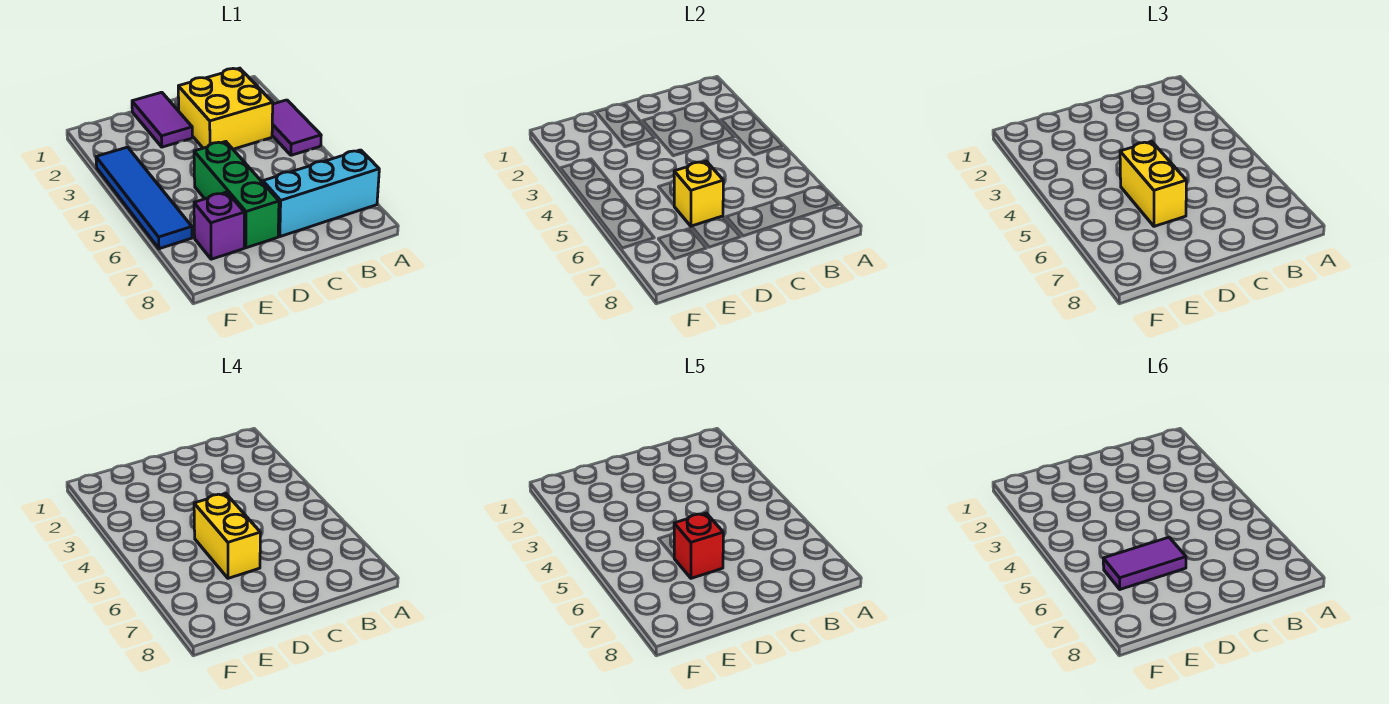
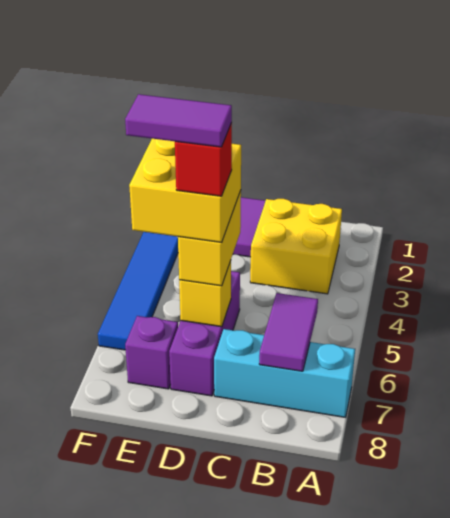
purple tile A3:A4 level 1 -> purple tile B6:B7 level 2
green brick D5:D7 level 1 -> purple brick D5:D7 level 1
yellow brick D5:D6 level 4 -> yellow brick D5:E6 level 4

